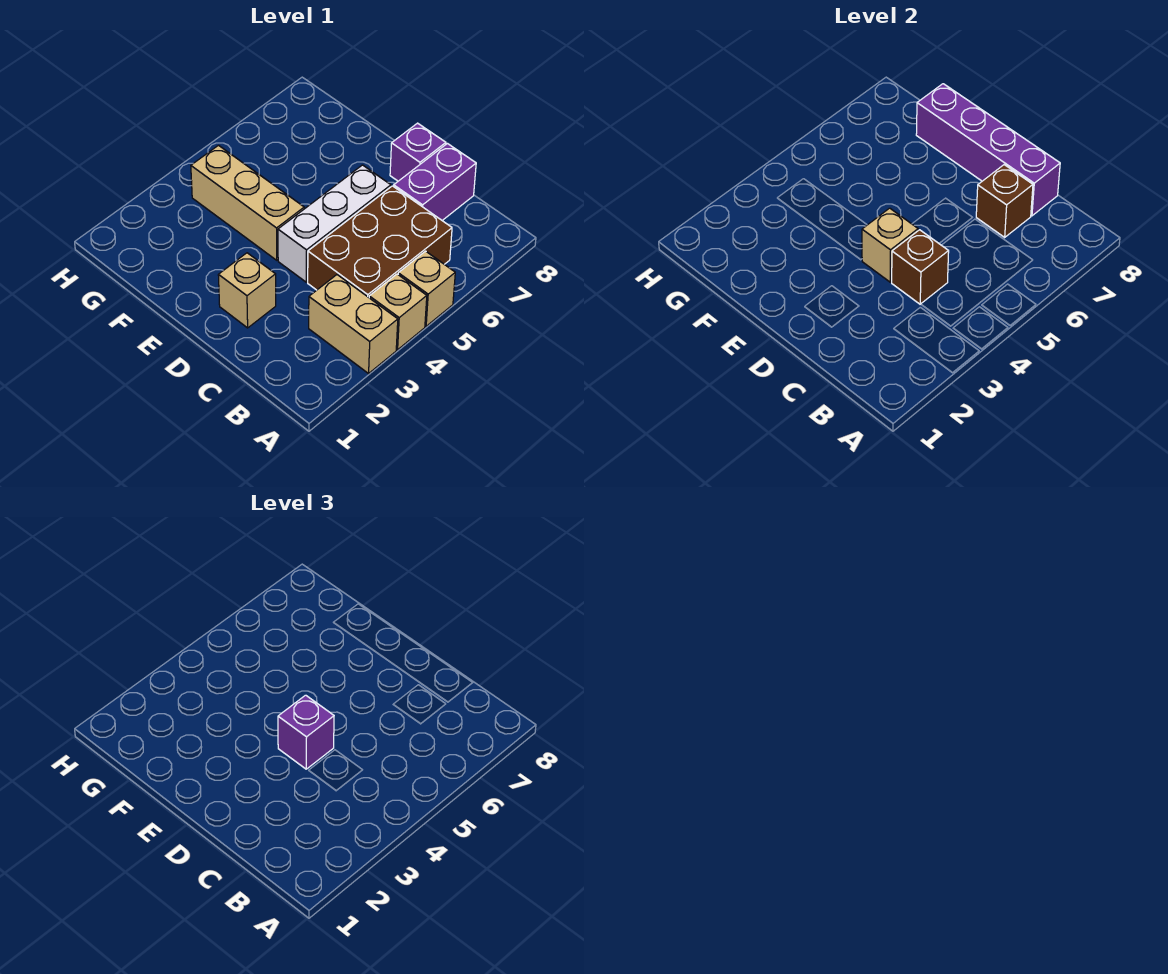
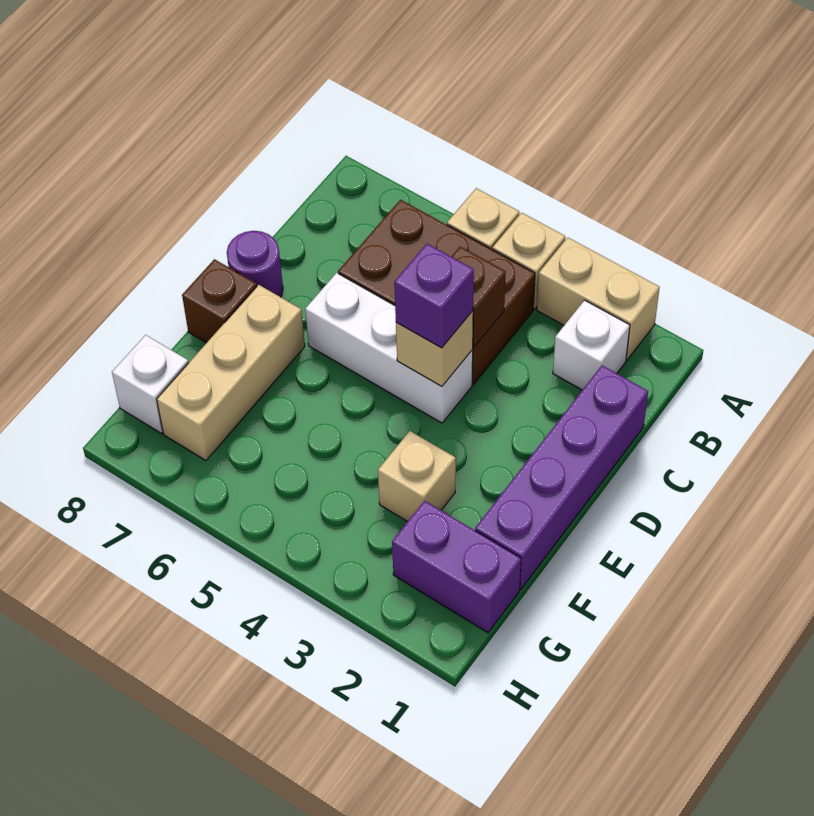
tan brick A3:B3 level 1 -> tan brick A2:A3 level 1
none -> white brick B2 level 1
purple brick C7:C8 level 1 -> purple brick G1:G2 level 1
brown brick C7 level 2 -> brown brick E8 level 1
purple brick C8:F8 level 2 -> purple brick C1:F1 level 1
tan brick D2 level 1 -> tan brick F3 level 1
purple brick D8 level 1 -> purple round brick D8 level 1
tan brick E4:G4 level 1 -> tan brick E7:G7 level 1
none -> white brick G8 level 1

